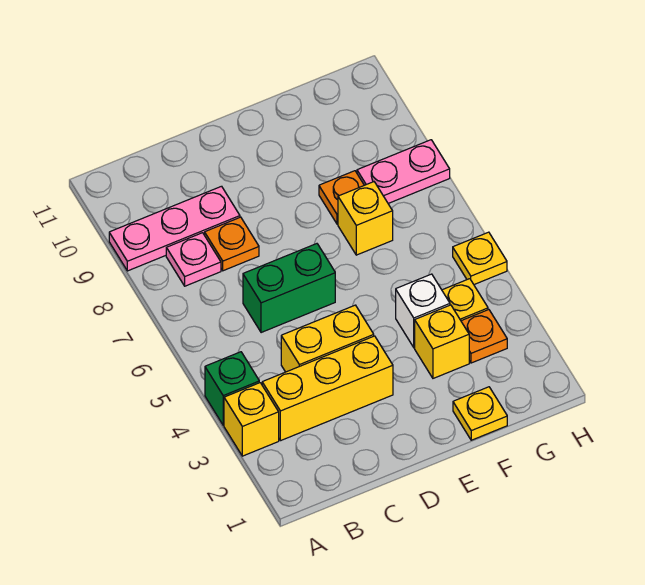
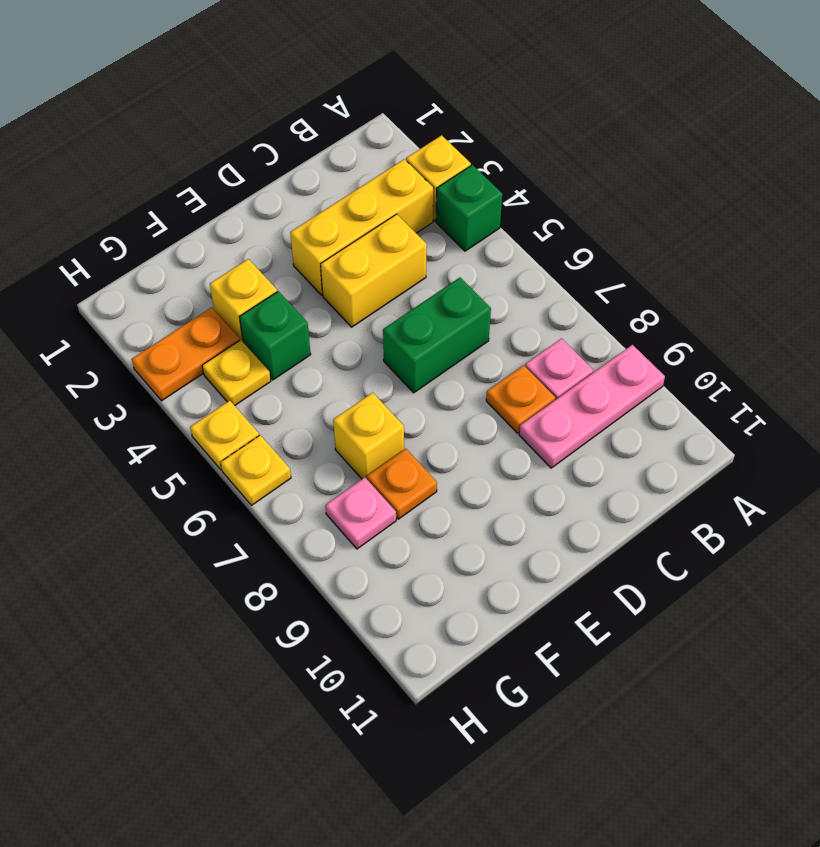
yellow plate F1 level 1 -> yellow plate H6 level 1
white brick F4 level 1 -> green brick F4 level 1
orange plate G3 level 1 -> orange plate G3:H3 level 1
pink plate G8:H8 level 1 -> pink plate G8 level 1

